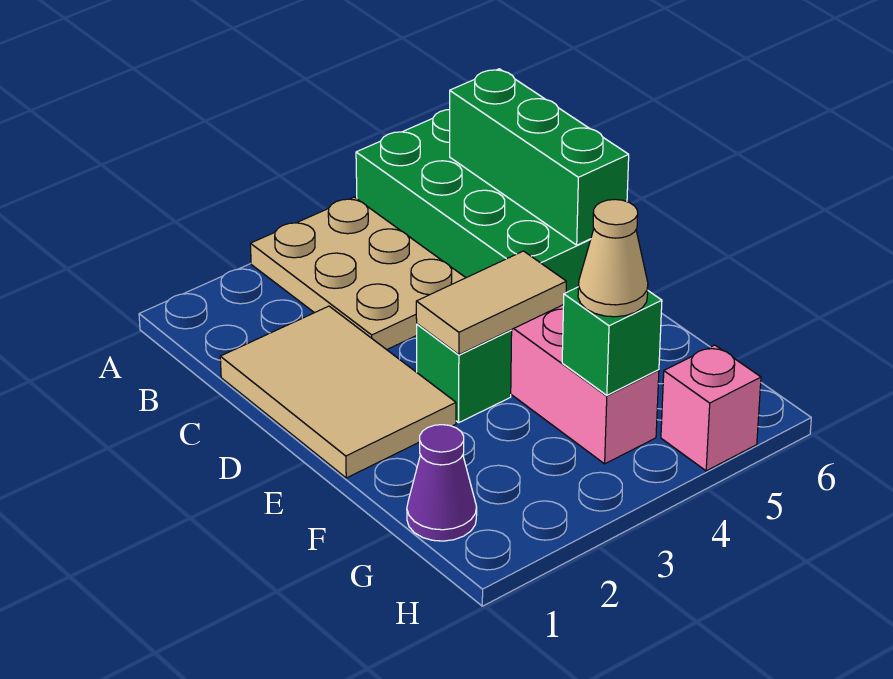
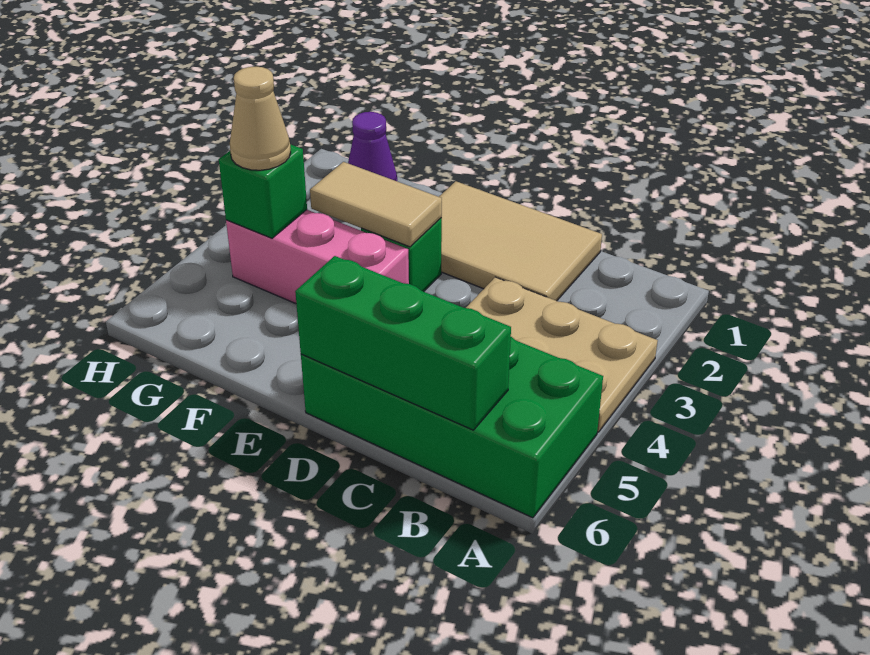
tan tile E3:E4 level 2 -> tan tile E3:F3 level 2
pink brick H5 level 1 -> none

